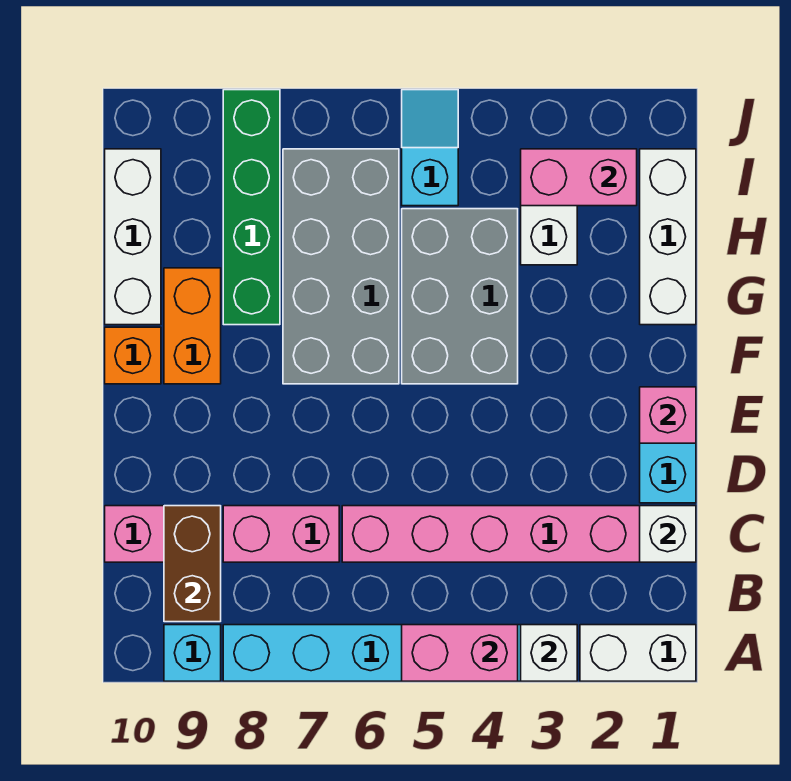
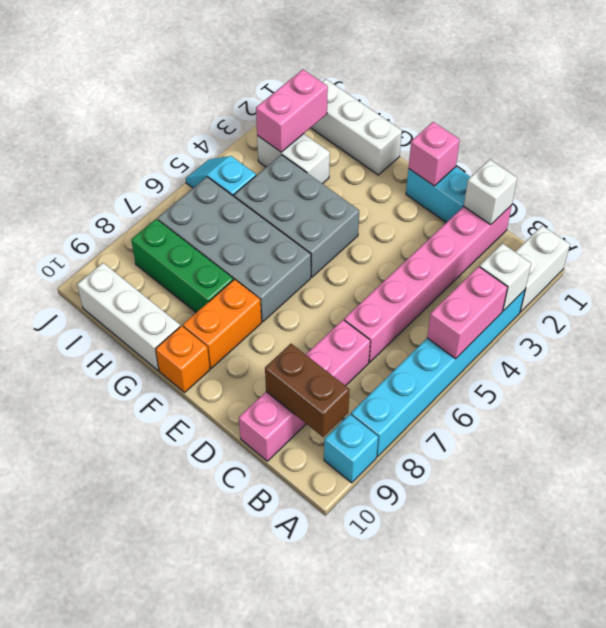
orange brick F9:G9 level 1 -> orange brick F8:F9 level 1
green brick G8:J8 level 1 -> green brick G8:I8 level 1

